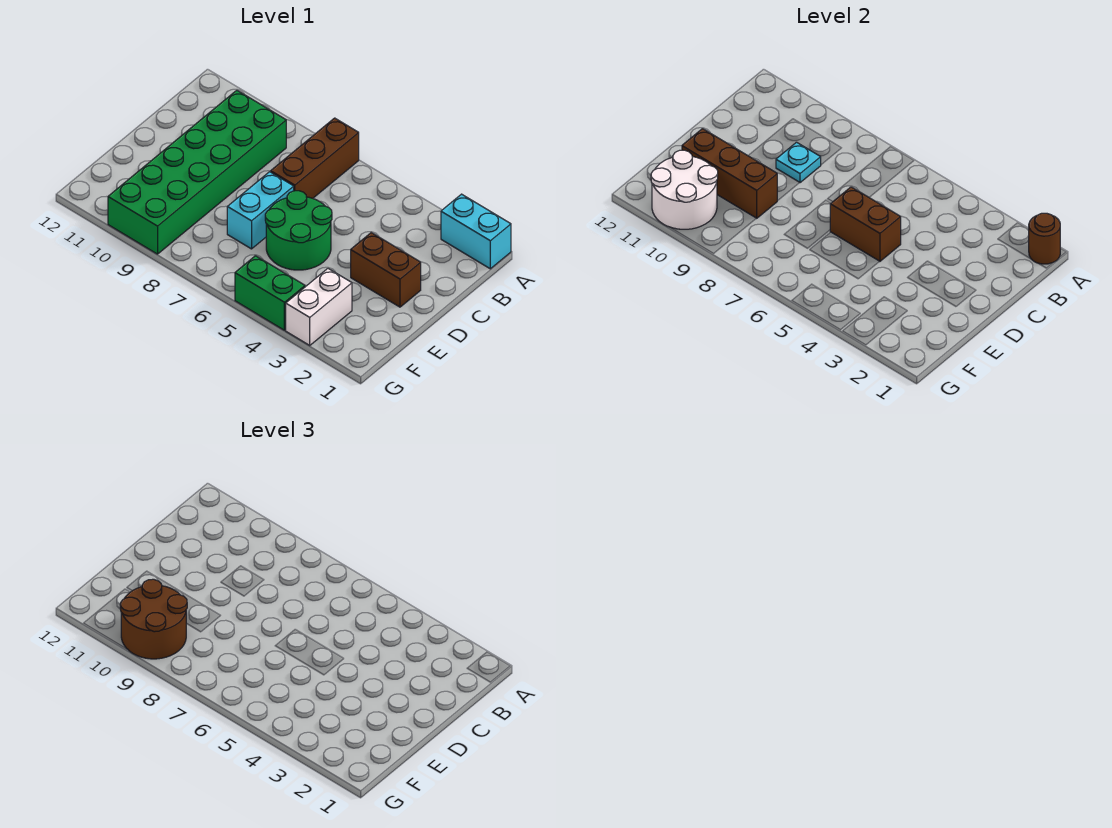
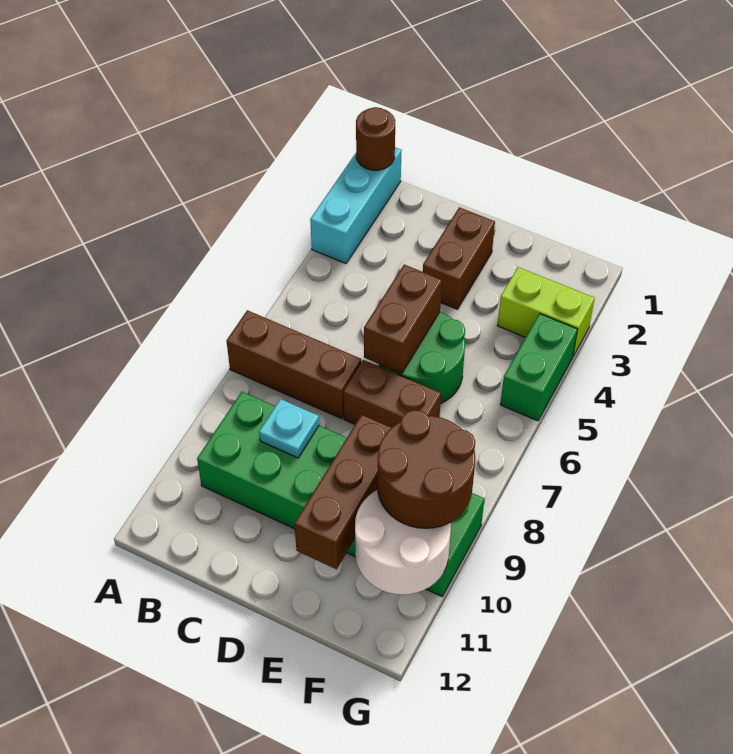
cyan brick A1:A2 level 1 -> cyan brick A1:A3 level 1
cyan brick D7:E7 level 1 -> brown brick D7:E7 level 1
white brick F3:G3 level 1 -> lime brick F3:G3 level 1

